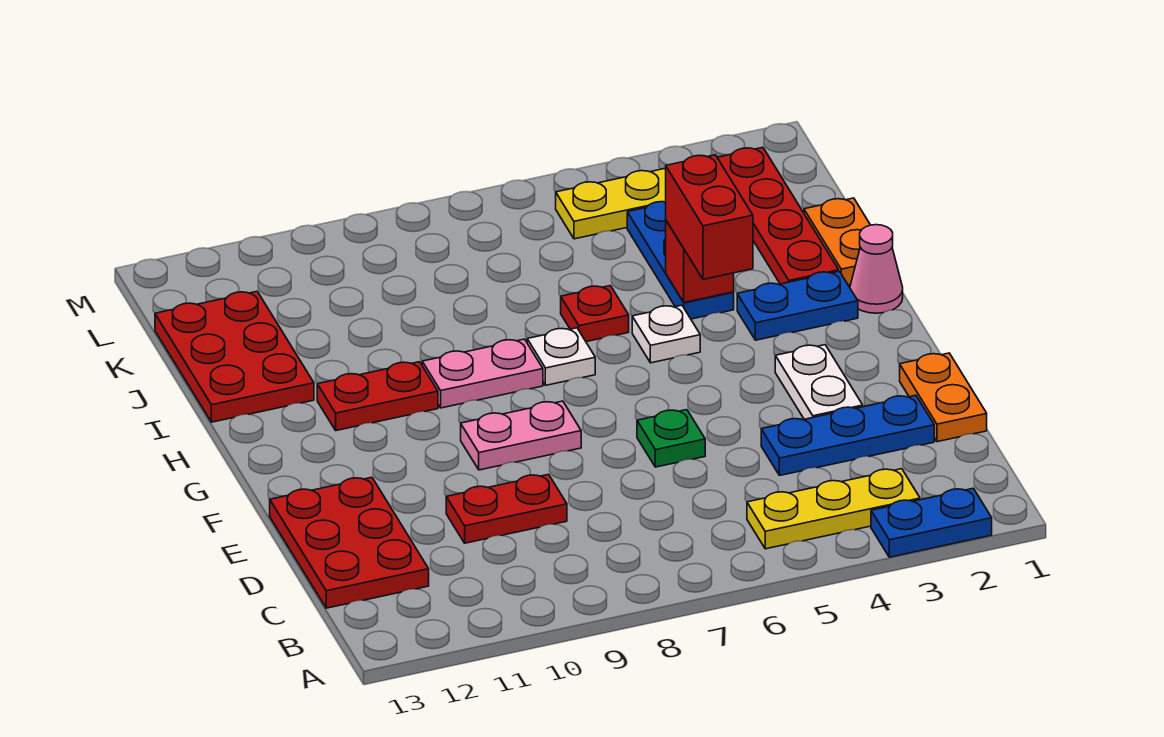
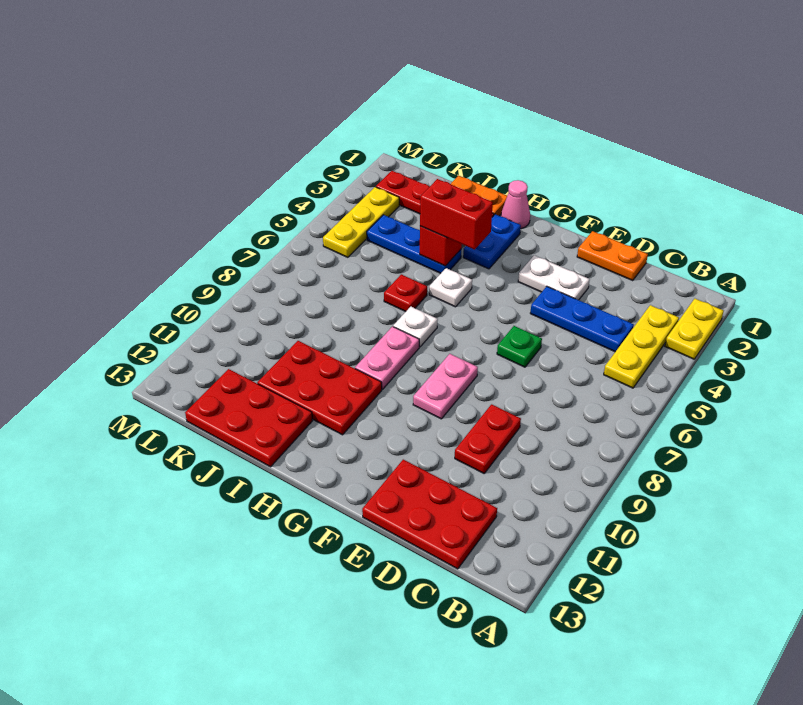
blue plate A2:A3 level 1 -> yellow plate A2:A3 level 1
blue plate D2:D4 level 1 -> blue plate C4:E4 level 1
red plate H10:H11 level 1 -> red plate H10:J11 level 1

